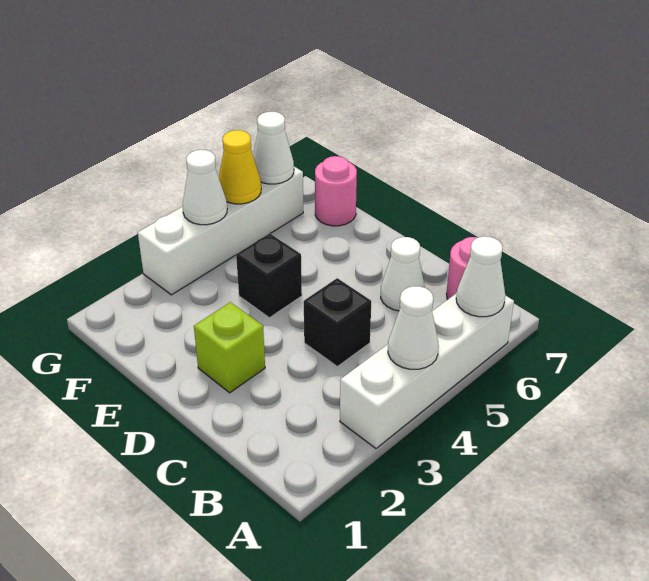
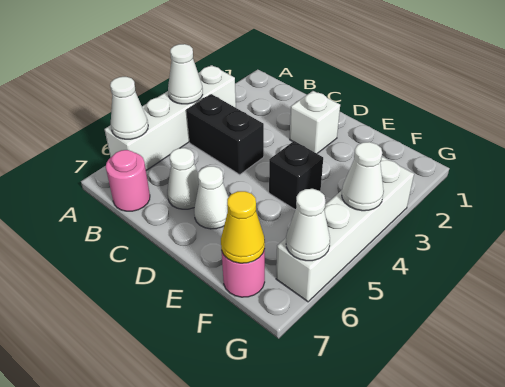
black brick C4 level 1 -> black brick B4:C4 level 1
lime brick D2 level 1 -> white brick D2 level 1
none -> white cone D6 level 1
yellow cone G5 level 2 -> yellow cone F7 level 2

